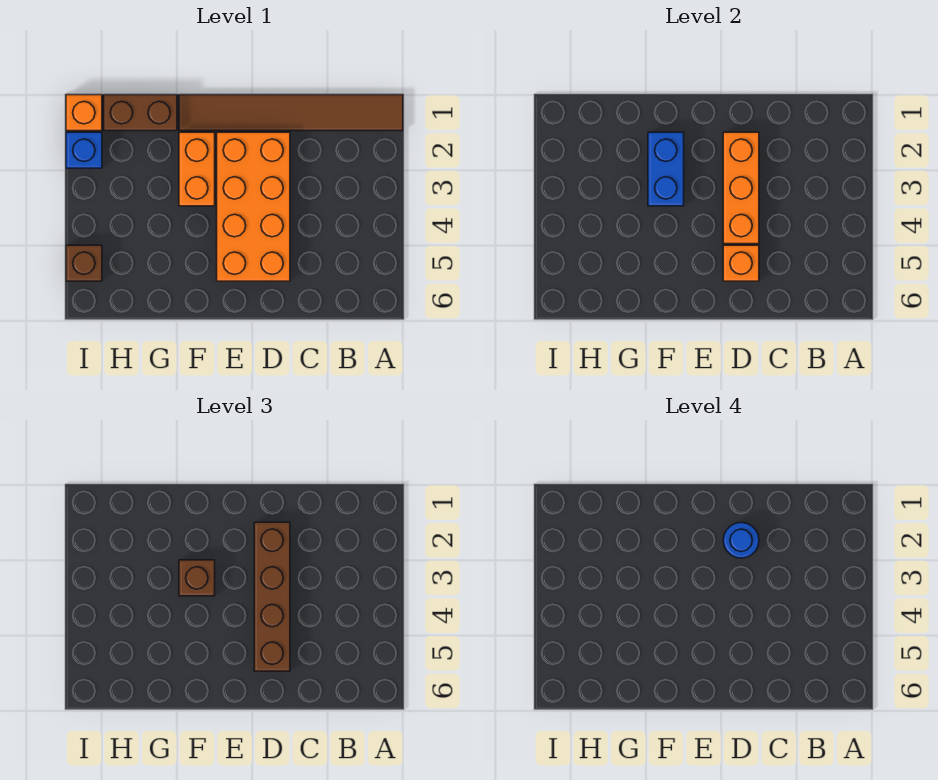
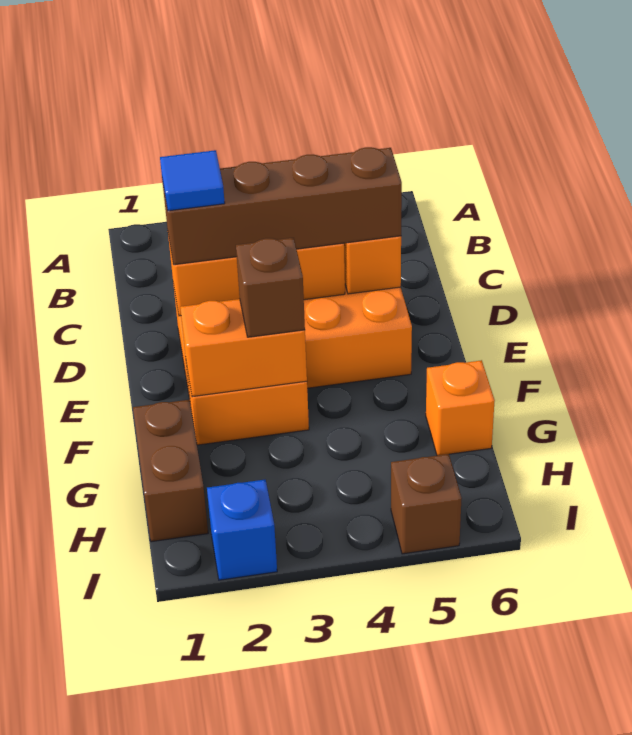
brown tile A1:F1 level 1 -> none
blue round brick D2 level 4 -> blue tile D2 level 4
blue brick F2:F3 level 2 -> orange brick F2:F3 level 2
orange brick I1 level 1 -> orange brick G6 level 1

